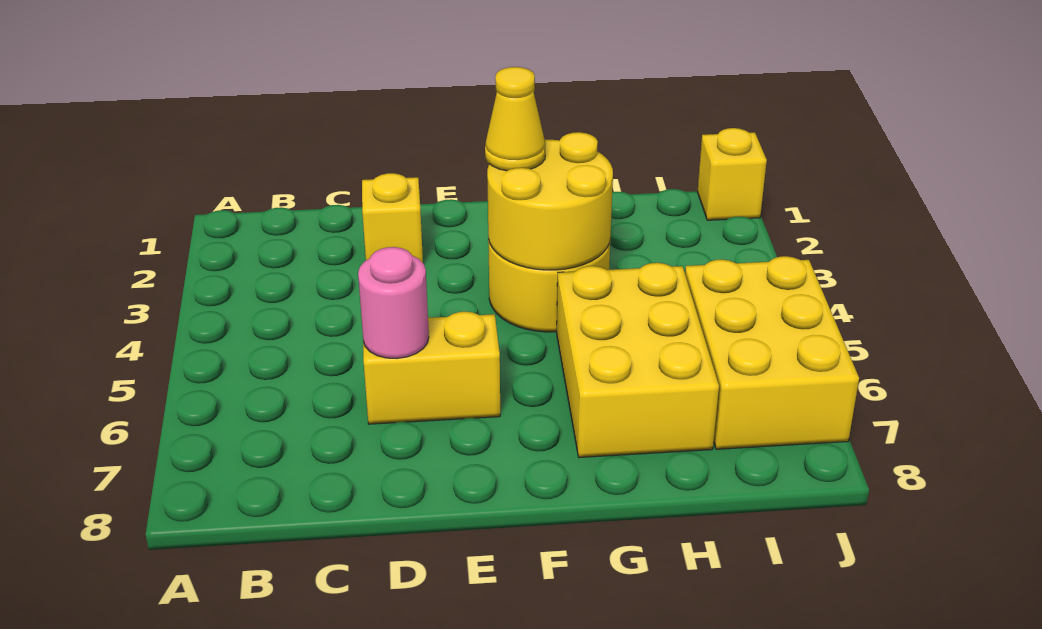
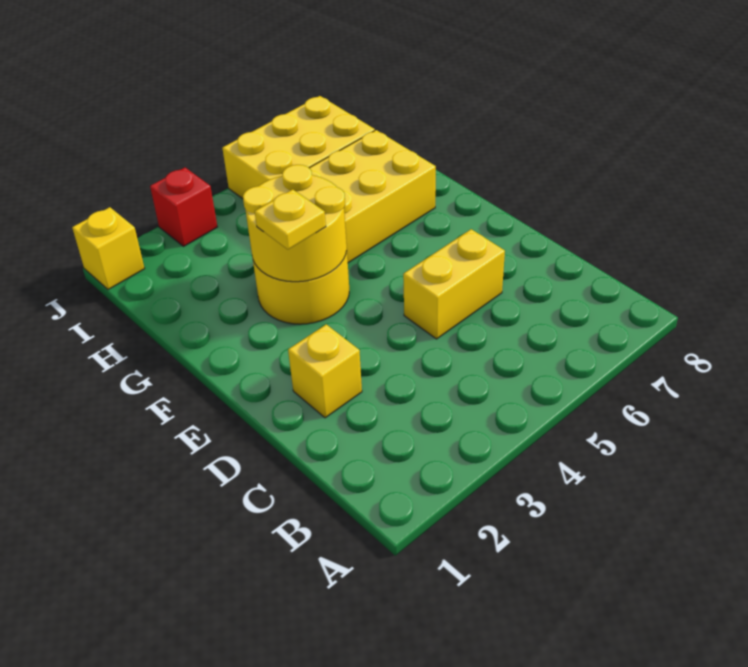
yellow brick D6:E6 level 1 -> yellow brick D5:D6 level 1
pink round brick D6 level 2 -> none
yellow cone F3 level 3 -> yellow plate F3 level 3
none -> red brick J3 level 1

